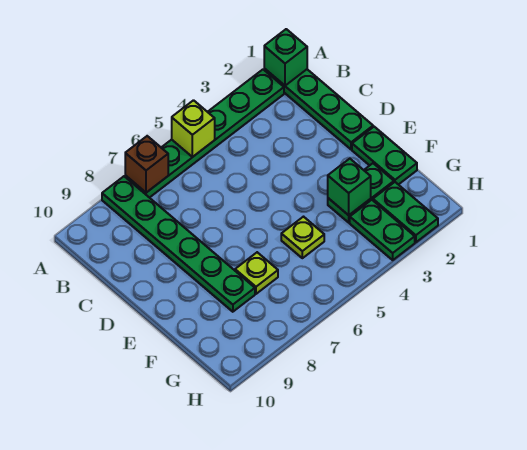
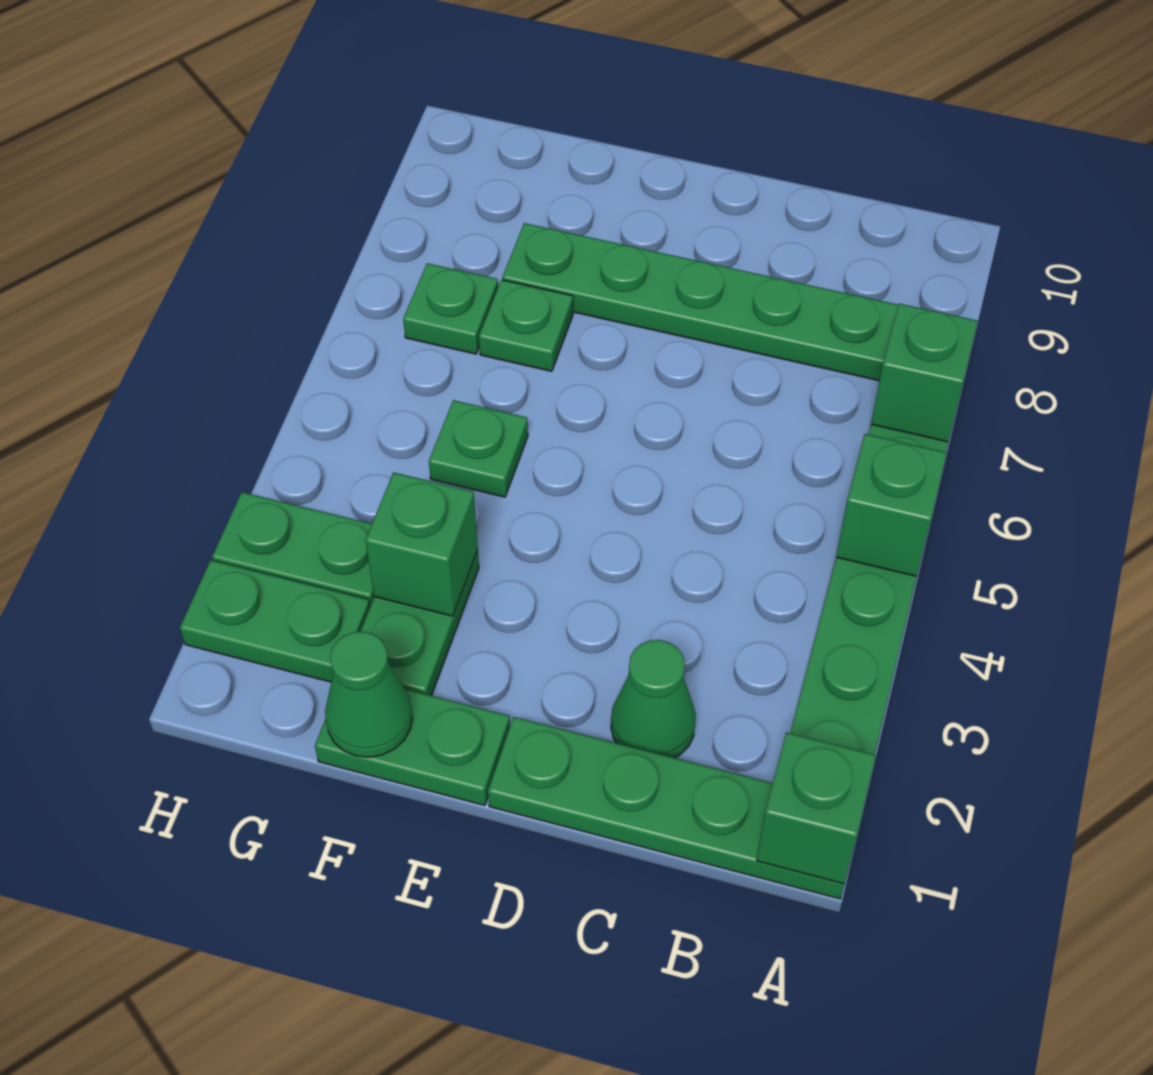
lime brick A5 level 2 -> green brick A5 level 2
brown brick A7 level 2 -> green brick A7 level 2
none -> green cone C2 level 1
none -> green cone F1 level 2
lime plate F5 level 1 -> green plate F5 level 1
lime plate F7 level 1 -> green plate F7 level 1
none -> green plate G7 level 1

